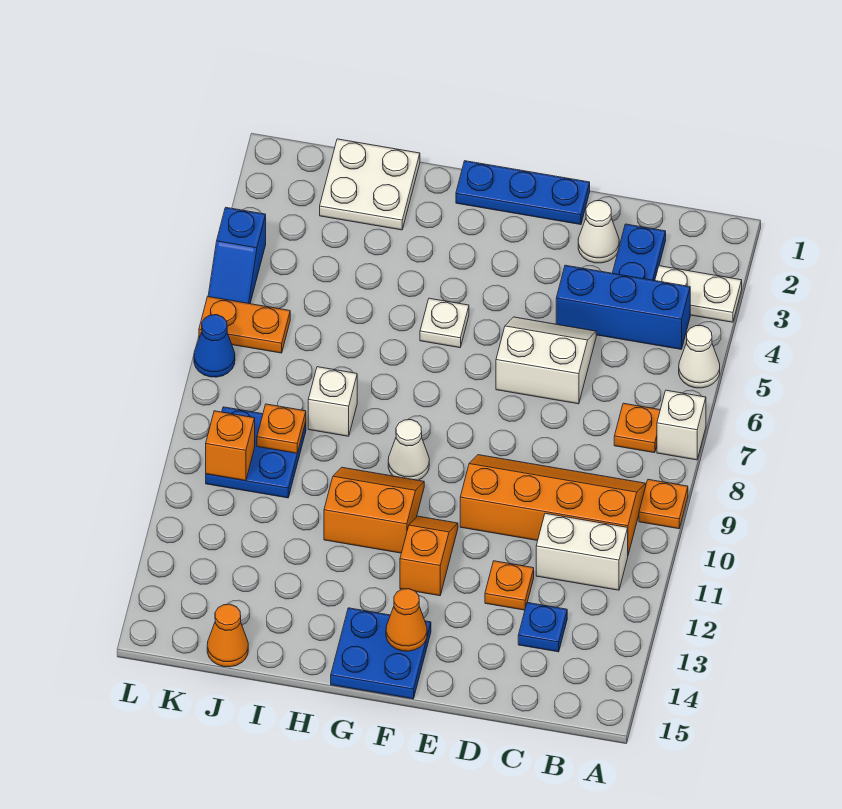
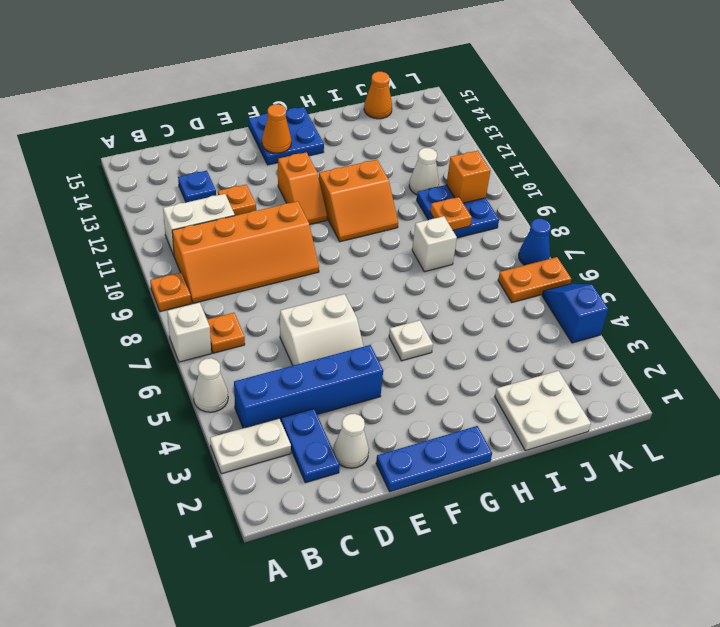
blue brick B4:D4 level 1 -> blue brick B4:E4 level 1
white cone G9 level 1 -> white cone J11 level 1

